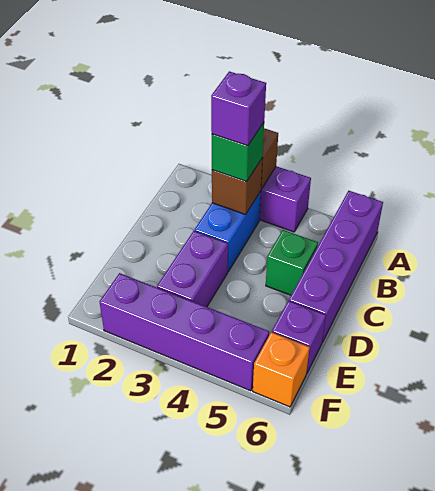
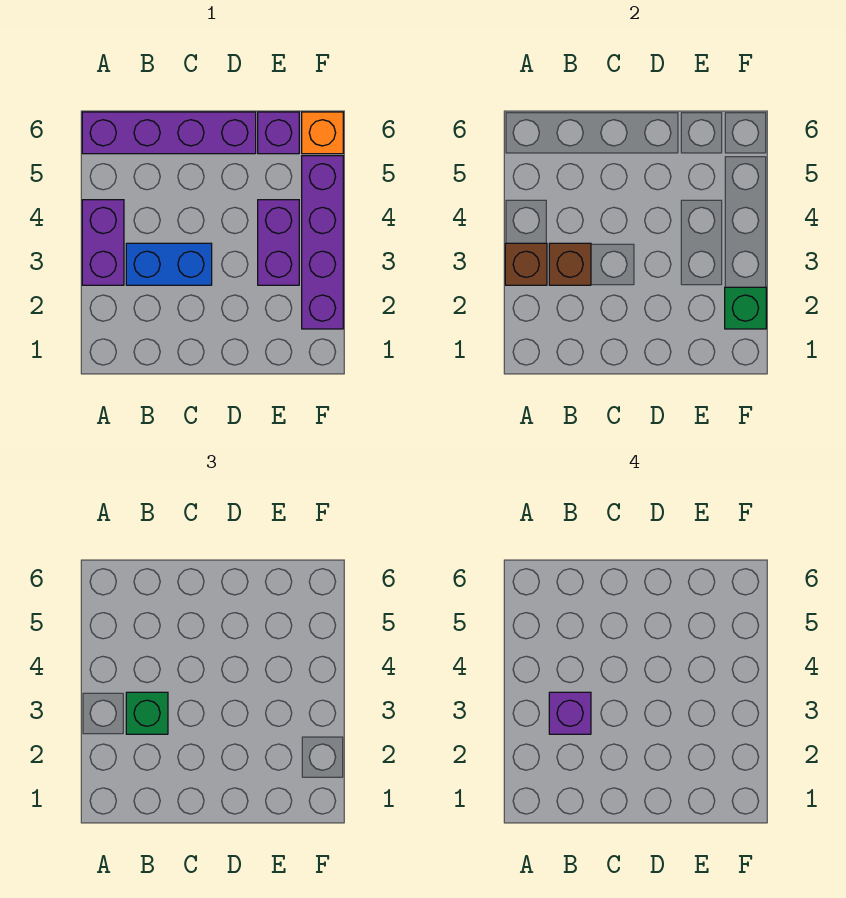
green brick C5 level 1 -> green brick F2 level 2
purple brick D3:E3 level 1 -> purple brick E3:E4 level 1

